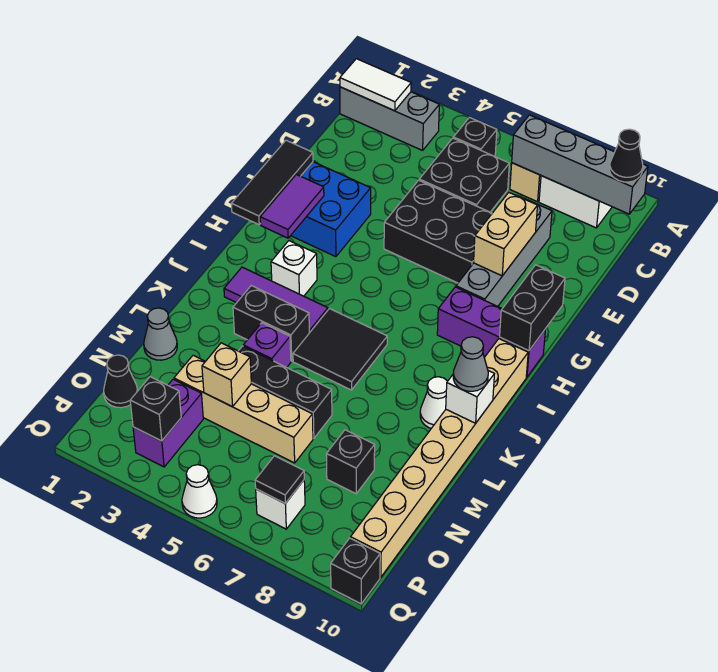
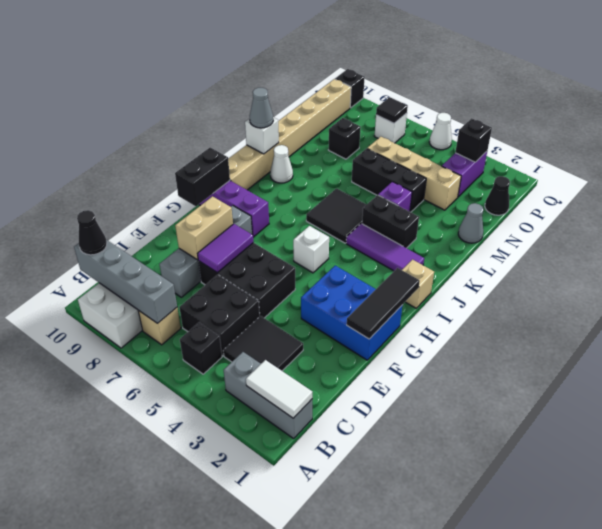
none -> black tile C3:D4 level 1
purple tile G2:H2 level 2 -> purple tile E7:F7 level 2
white brick I3 level 1 -> white brick H5 level 1
tan brick N4 level 2 -> tan brick I1 level 1

